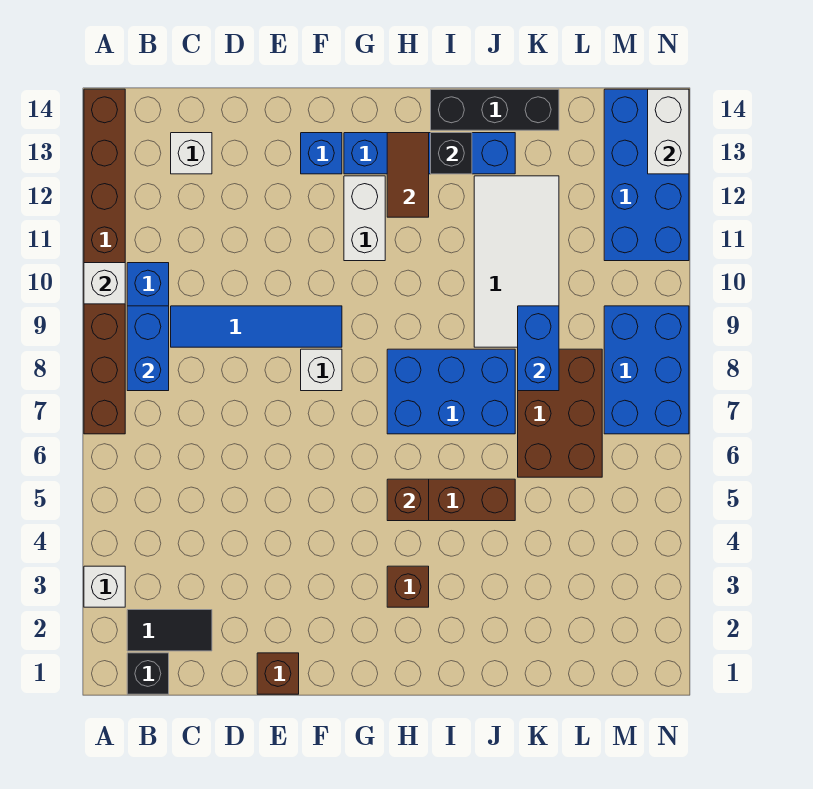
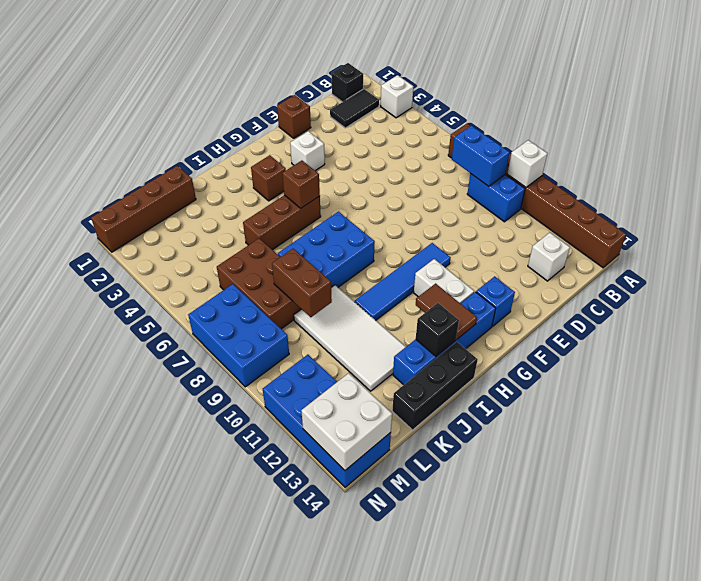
blue tile C9:F9 level 1 -> blue tile F10:I10 level 1
white brick F8 level 1 -> white brick F3 level 1
none -> brown brick K1:N1 level 1
blue brick K8:K9 level 2 -> brown brick K8:K9 level 2
white brick N13:N14 level 2 -> white brick M13:N14 level 2

